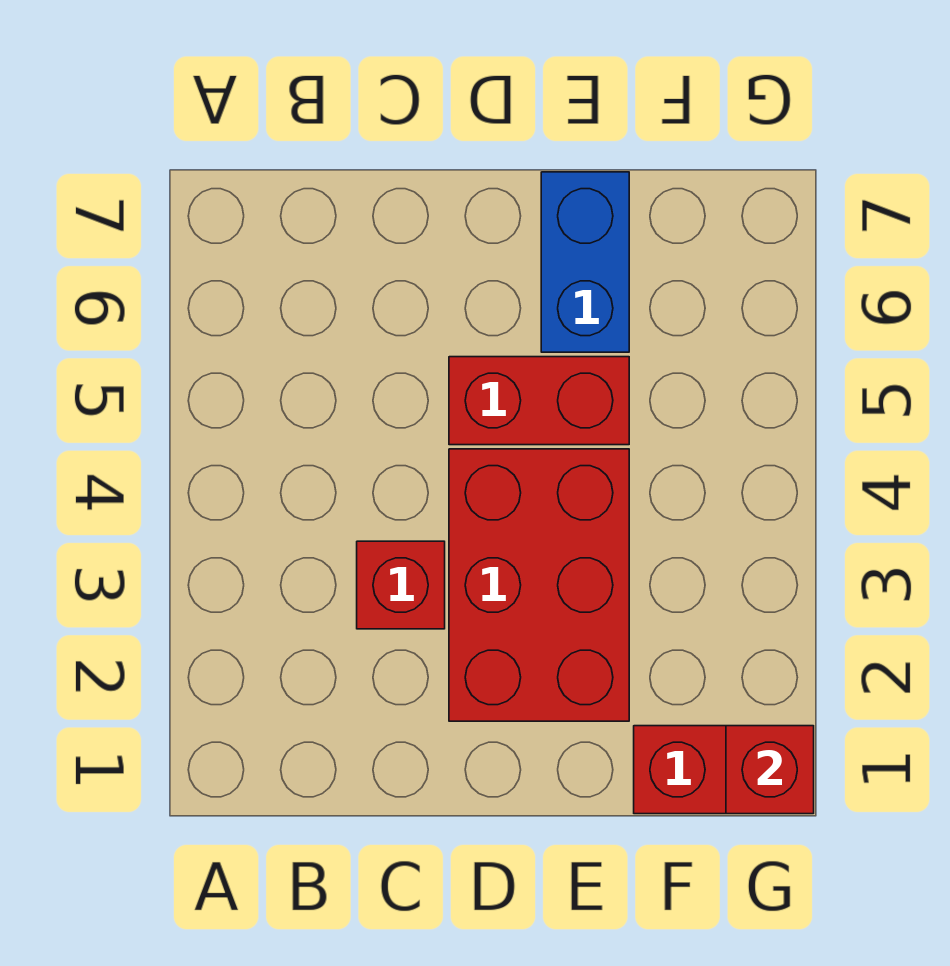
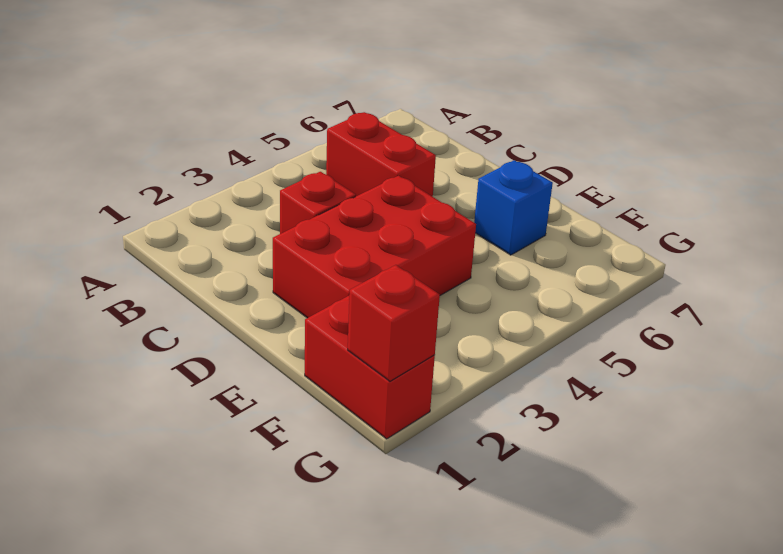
red brick D5:E5 level 1 -> red brick B5:C5 level 1
blue brick E6:E7 level 1 -> blue brick E6 level 1

